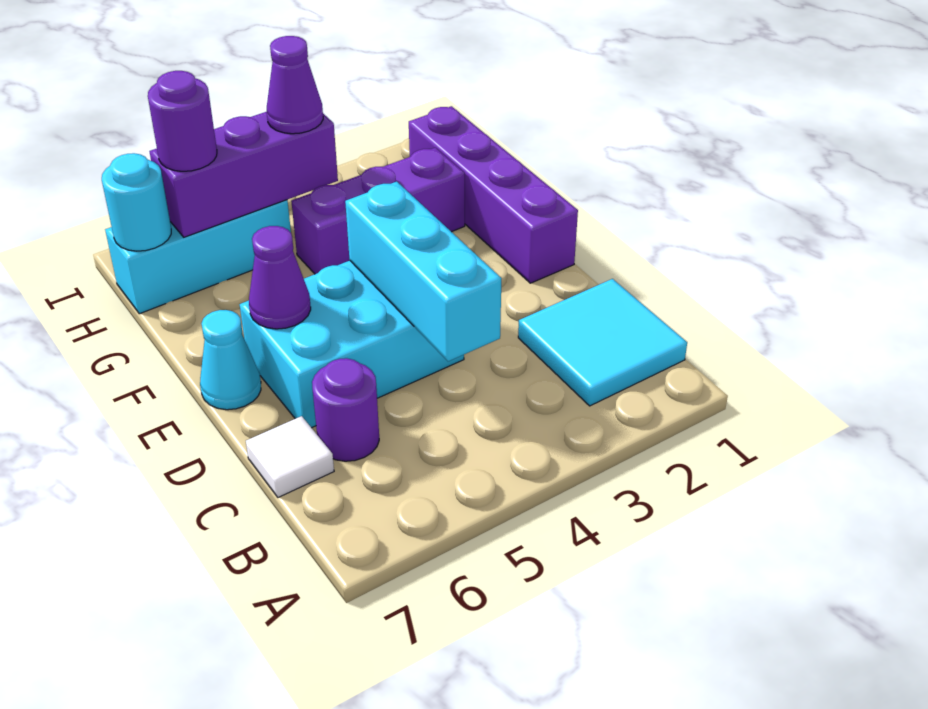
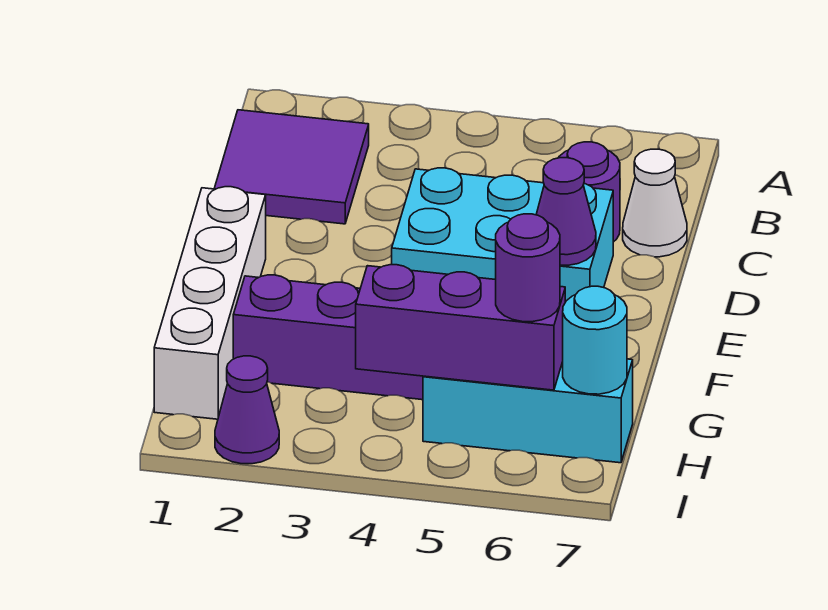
cyan tile B1:C2 level 1 -> purple tile B1:C2 level 1
cyan brick C4:E4 level 2 -> none
white tile C7 level 1 -> white cone C7 level 1
purple brick E1:H1 level 1 -> white brick E1:H1 level 1
cyan cone E7 level 1 -> none
purple cone H4 level 3 -> purple cone I2 level 1

